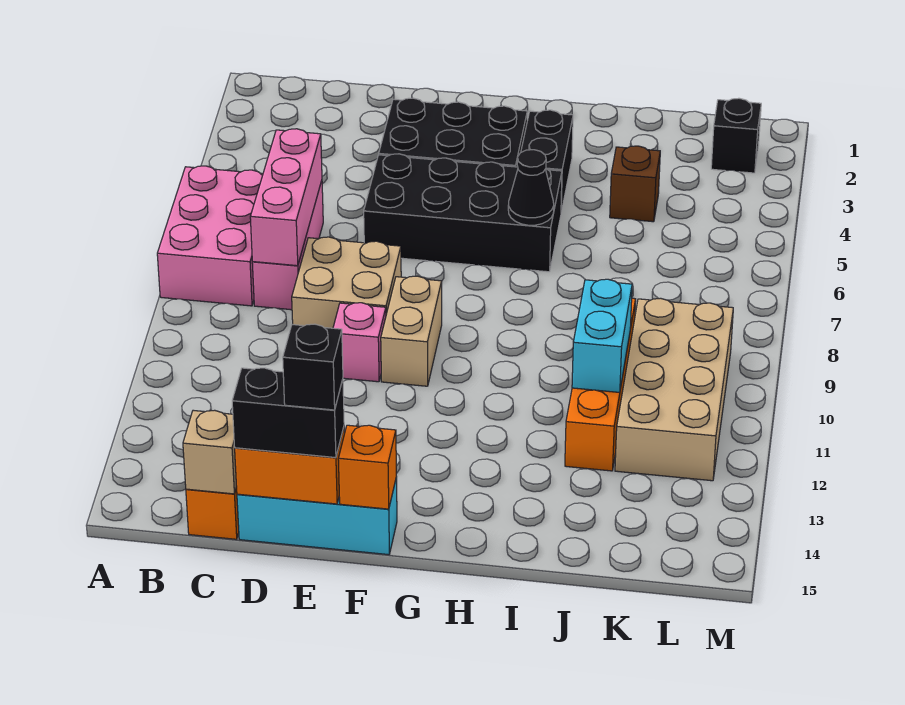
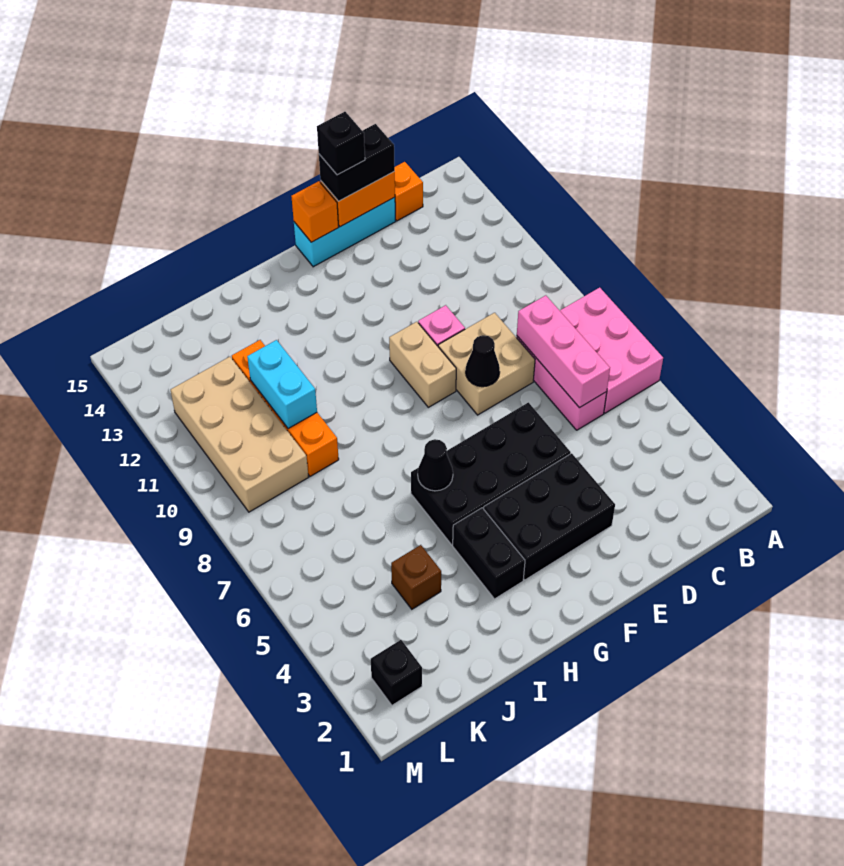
tan brick C15 level 2 -> none
none -> black cone E8 level 2

